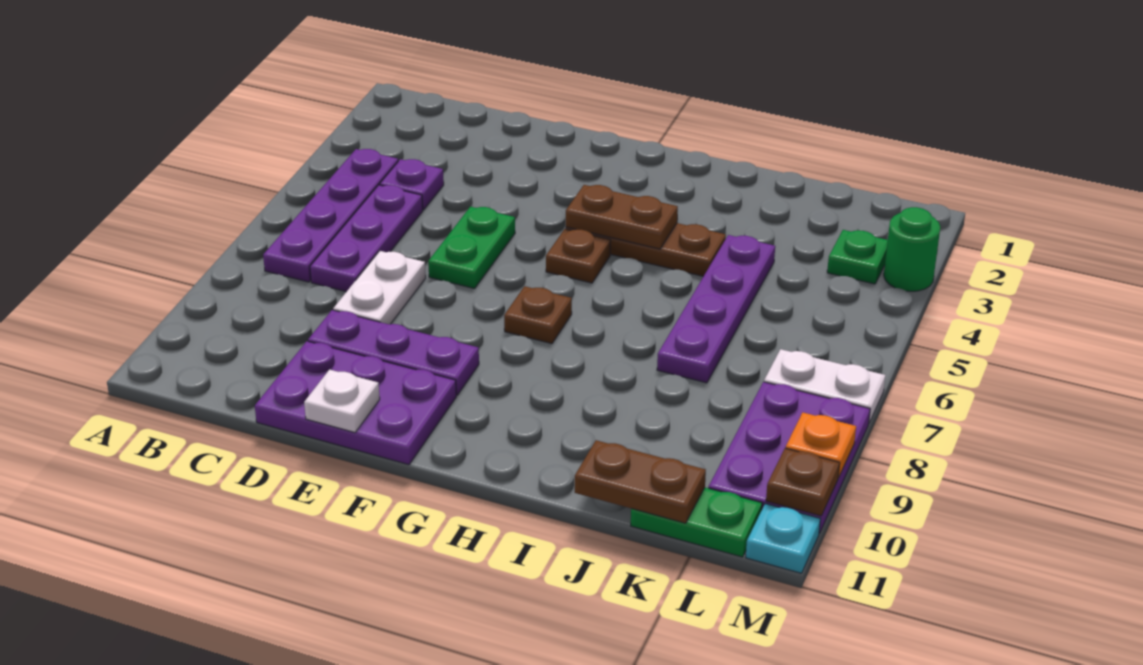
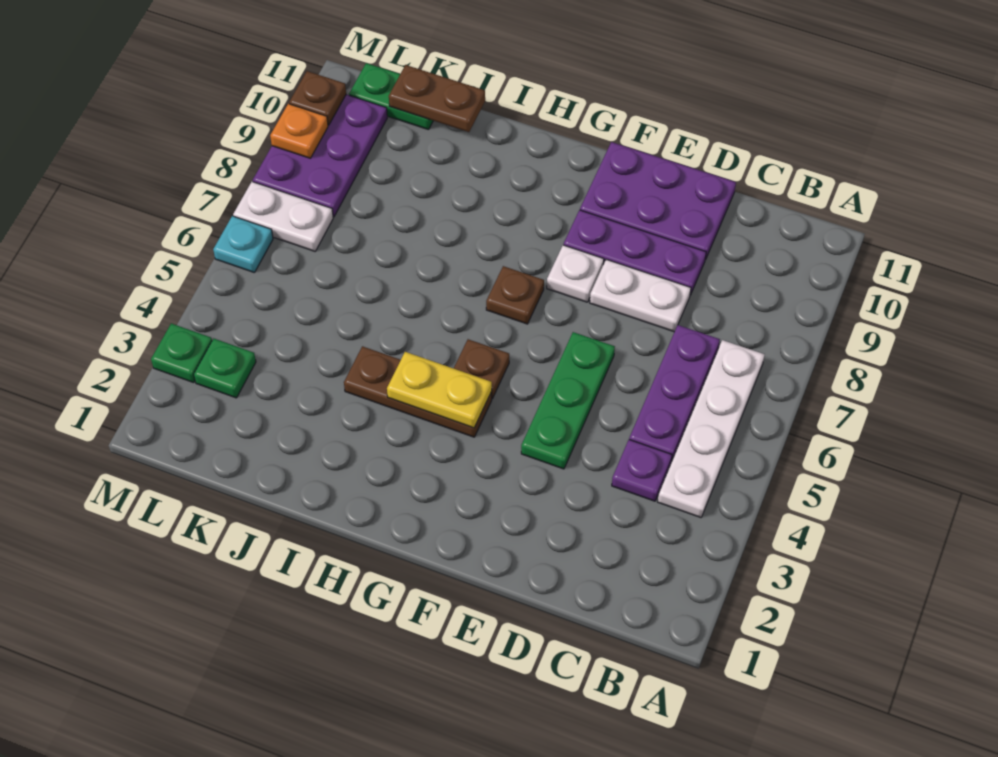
purple plate B4:B7 level 1 -> white plate B4:B7 level 1
white plate D7:D8 level 1 -> white plate D8:E8 level 1
green plate E5:E6 level 1 -> green plate E4:E6 level 1
white plate E11 level 2 -> white plate F8 level 1
brown plate G4:H4 level 2 -> yellow plate G4:H4 level 2
purple plate J4:J7 level 1 -> none
green round brick M3 level 1 -> green plate M3 level 1
cyan plate M11 level 1 -> cyan plate M6 level 1

